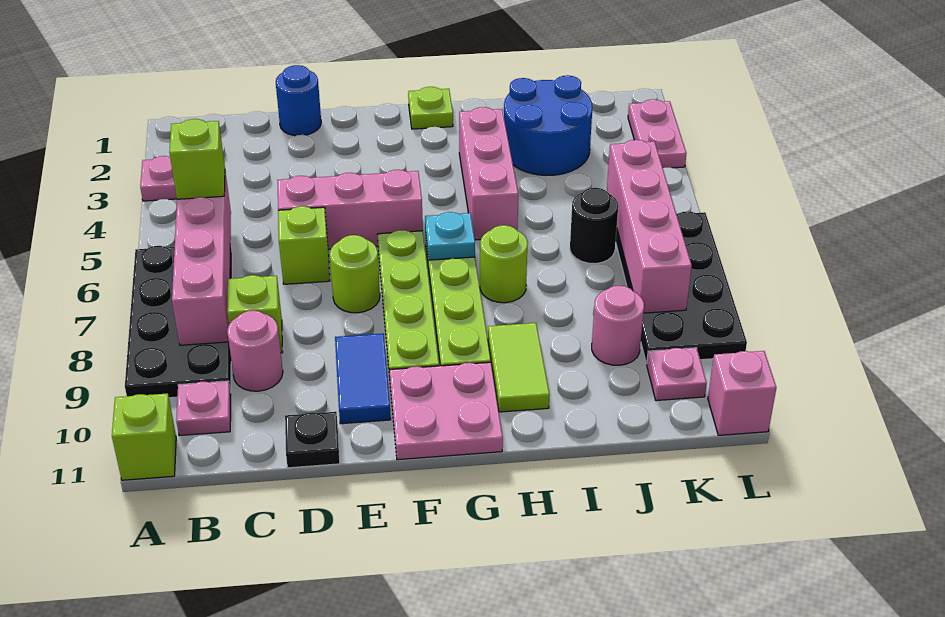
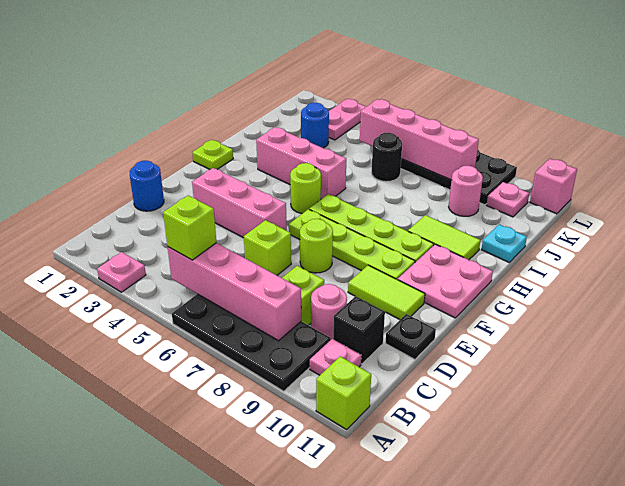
none -> black brick C10 level 1
pink brick D5:F5 level 1 -> pink brick E3:E5 level 1
blue tile E9:E10 level 1 -> lime tile E9:E10 level 1
cyan plate G6 level 2 -> cyan plate I11 level 1
lime round brick H7 level 1 -> lime round brick G5 level 1
blue round brick I2:J3 level 1 -> blue round brick J3 level 1
pink plate L2:L3 level 1 -> pink plate K3:L3 level 1

